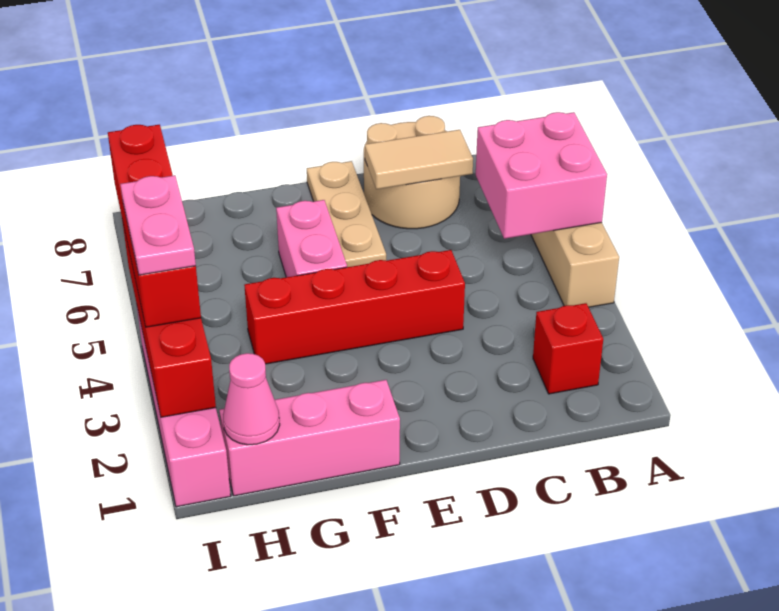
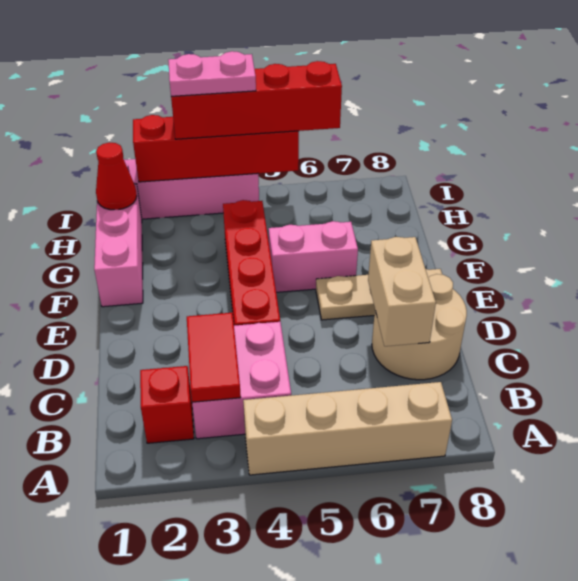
pink brick A5:B6 level 2 -> pink brick B3:C4 level 1
none -> red tile B3:C3 level 2
tan tile C7:D7 level 2 -> tan brick C7:D7 level 2
pink cone H1 level 2 -> red cone H1 level 2

